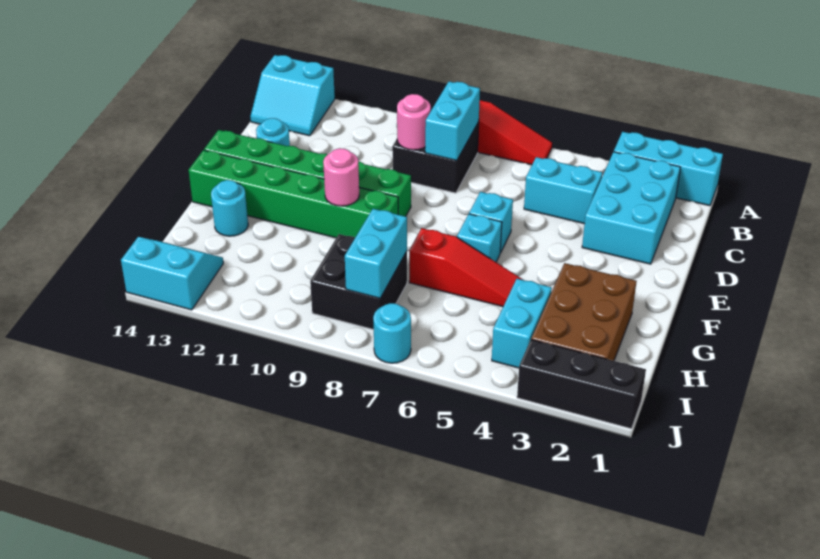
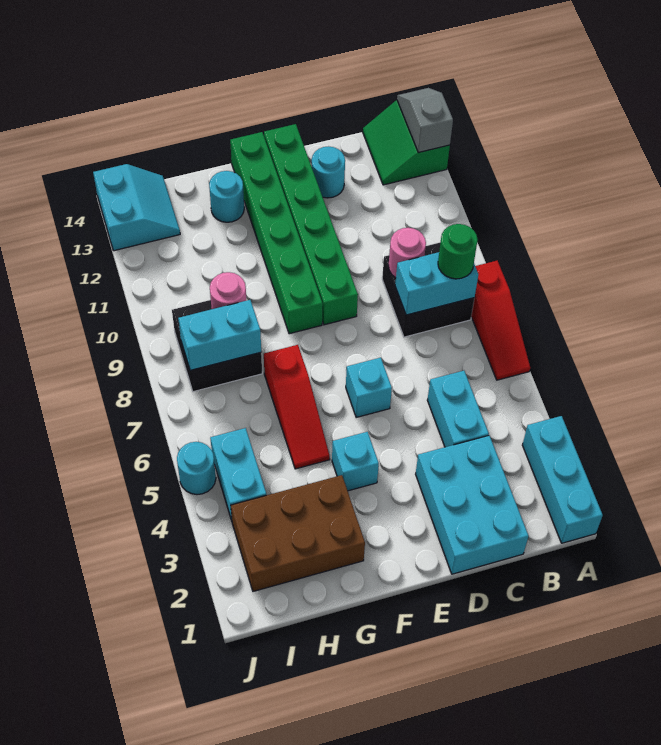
cyan slope A13:B14 level 1 top A -> green slope A13:B14 level 1 top A
none -> grey slope A13:A14 level 2 top 13
cyan brick B2:D3 level 1 -> cyan brick C1:D3 level 1
none -> green round brick B8 level 3
cyan brick F6 level 1 -> cyan brick F4 level 1
pink round brick F10 level 2 -> pink round brick H9 level 2
cyan brick H4:I4 level 1 -> cyan brick I4:I5 level 1
black brick J1:J3 level 1 -> none
cyan round brick J7 level 1 -> cyan round brick J5 level 1

